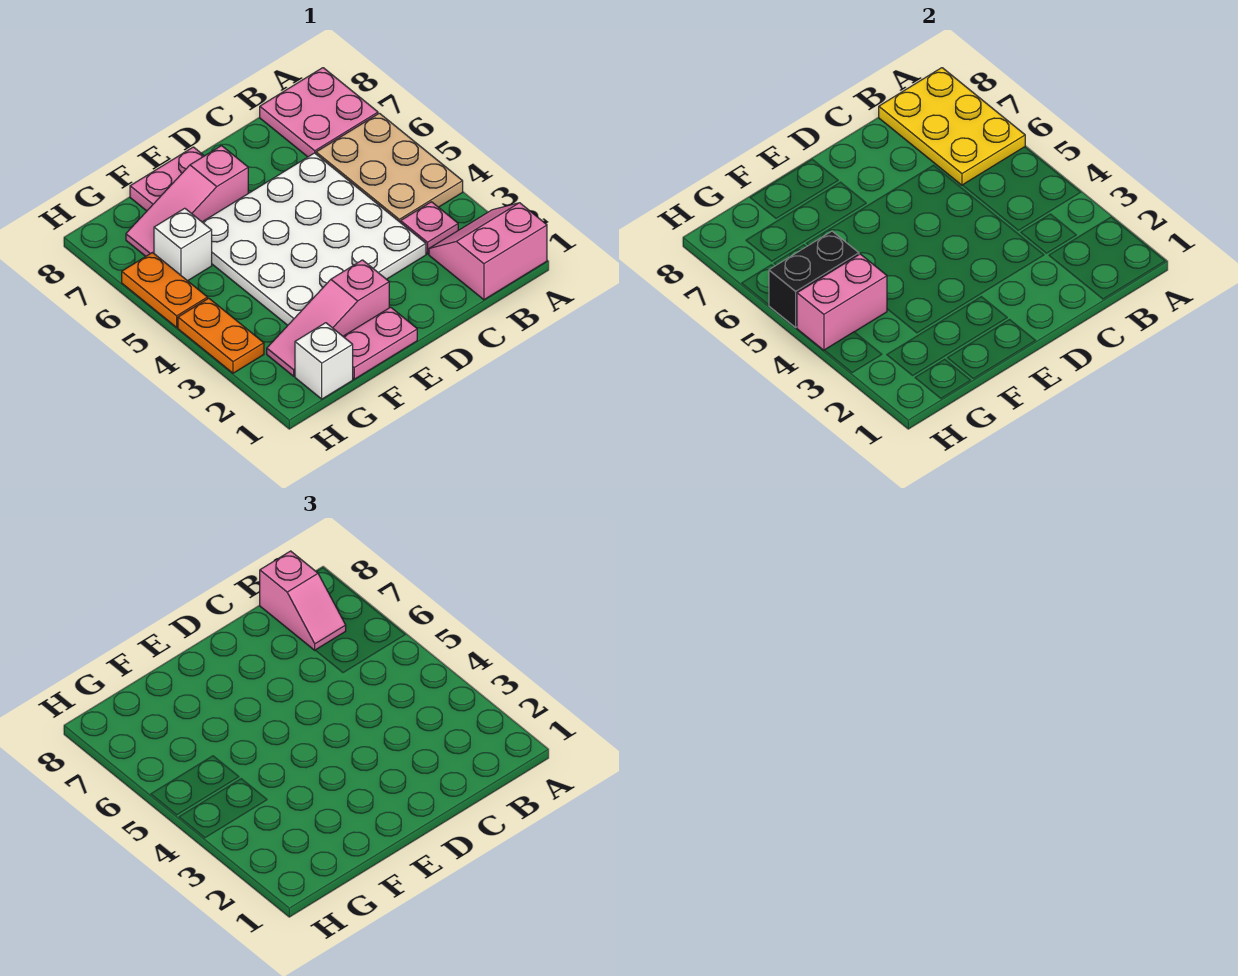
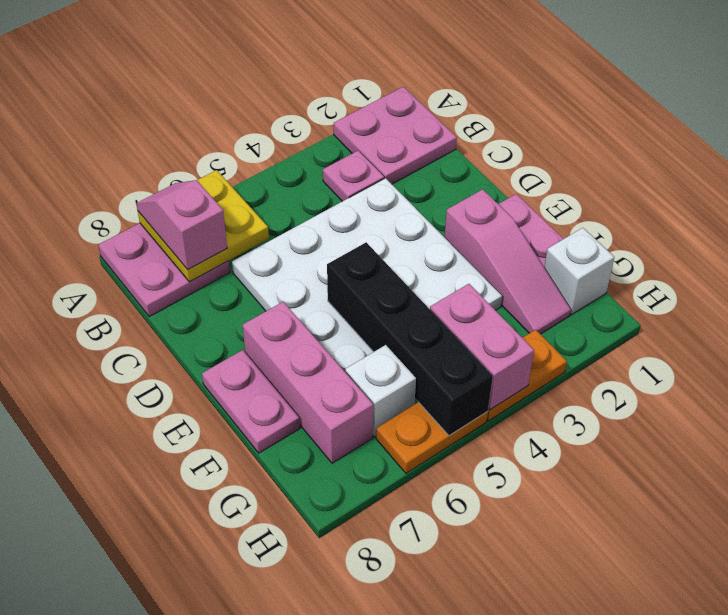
pink slope A1:B2 level 1 top 1 -> pink plate A1:B2 level 1
tan plate A4:B6 level 1 -> none
yellow plate A6:B8 level 2 -> yellow plate A6:B7 level 2
pink slope B7:B8 level 3 top 8 -> pink slope A7:B7 level 3 top B
pink slope E7:G7 level 1 top E -> pink brick E7:G7 level 1
black brick G5:H5 level 2 -> black brick E5:H5 level 2

